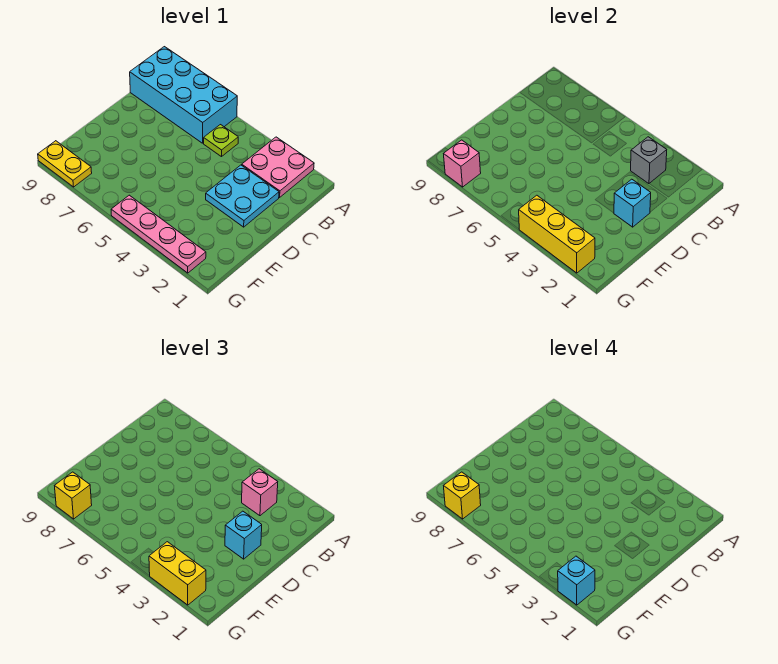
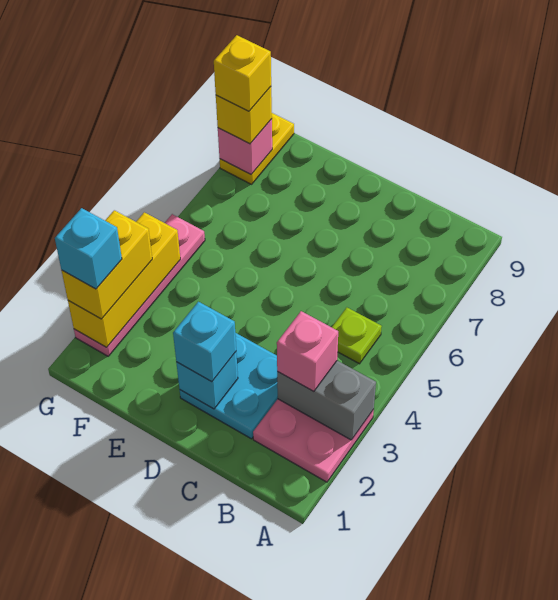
cyan brick A6:B9 level 1 -> none
grey brick B3 level 2 -> grey brick A3:B3 level 2

